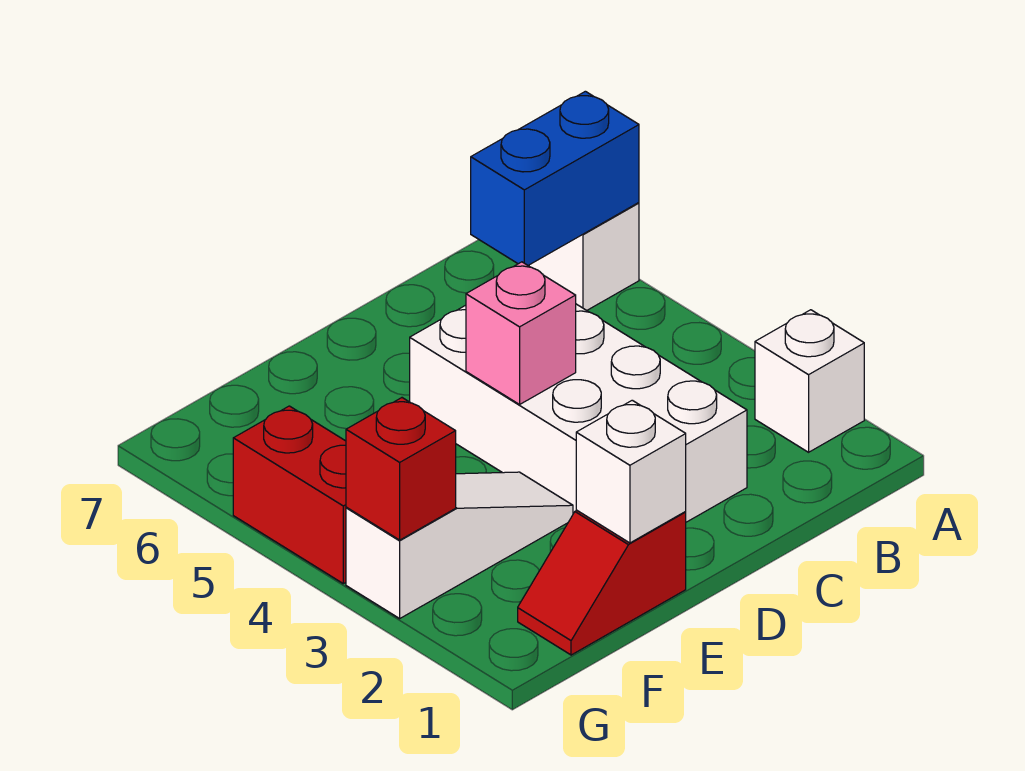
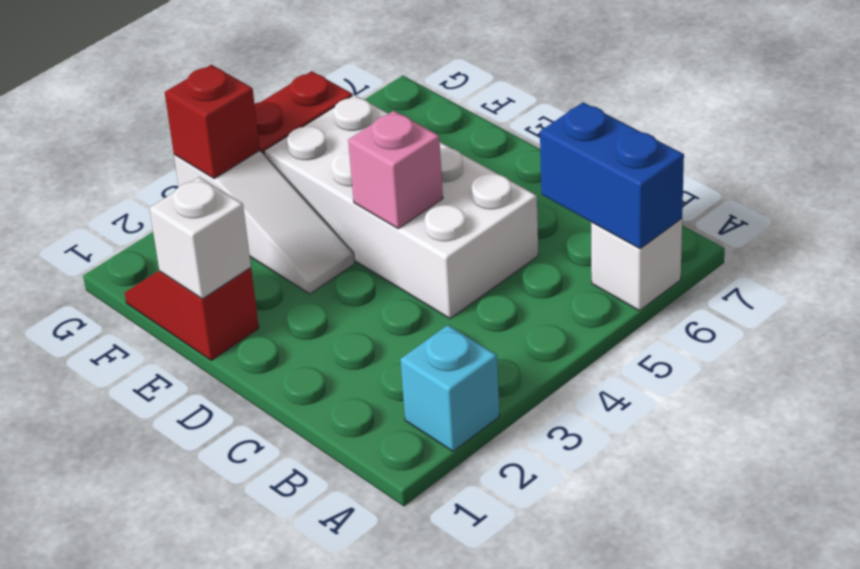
white brick A2 level 1 -> cyan brick A2 level 1
white brick C2:D5 level 1 -> white brick C4:F5 level 1

